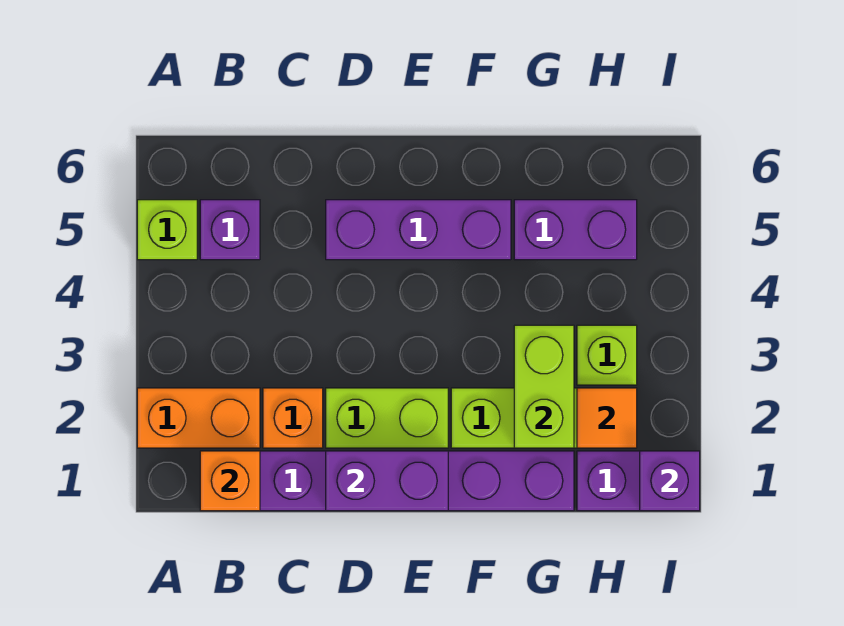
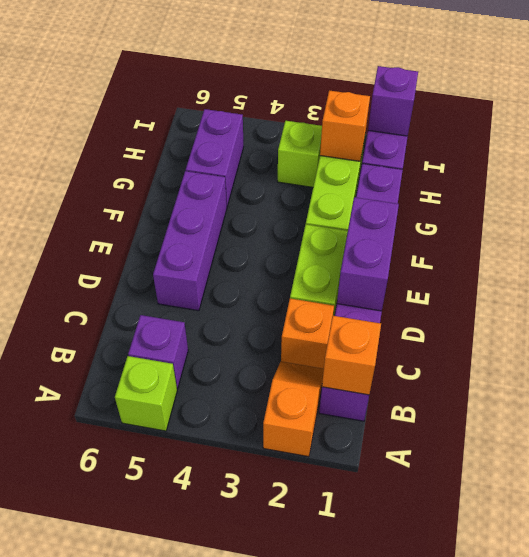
orange brick A2:B2 level 1 -> orange slope A2:B2 level 1 top A
lime brick G2:G3 level 2 -> none
orange tile H2 level 2 -> orange brick H2 level 2

